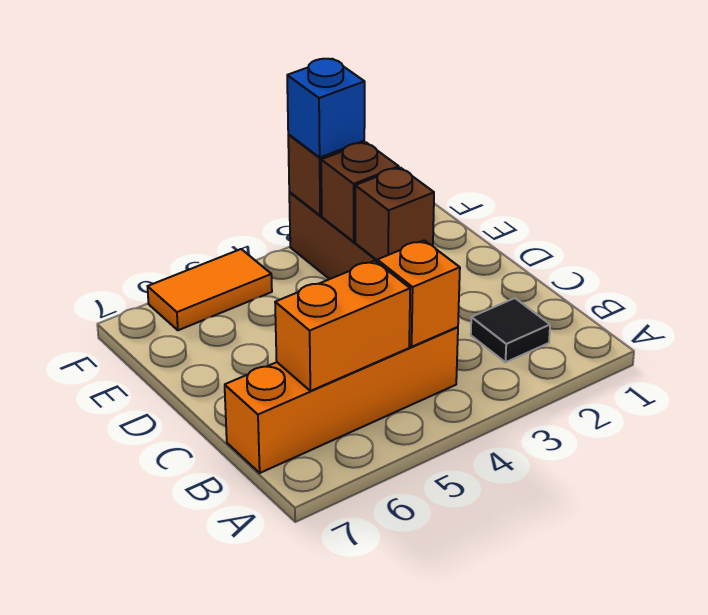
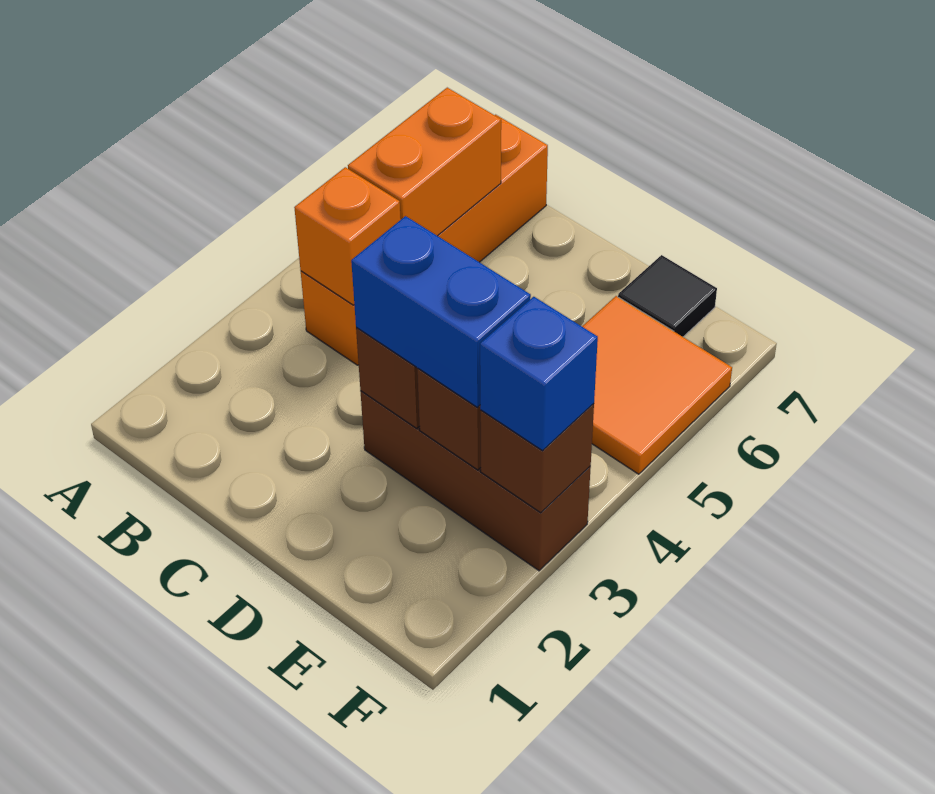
black tile B2 level 1 -> black tile E7 level 1
none -> blue brick D3:E3 level 3
orange tile F5:F6 level 1 -> orange tile E5:F6 level 1

